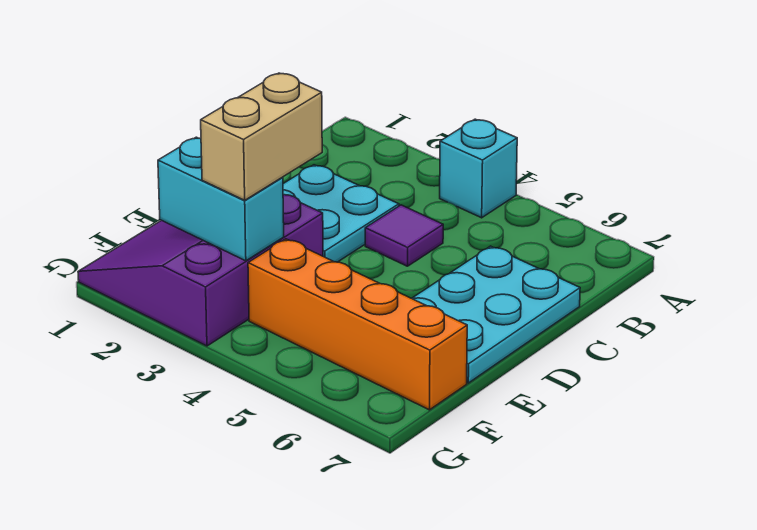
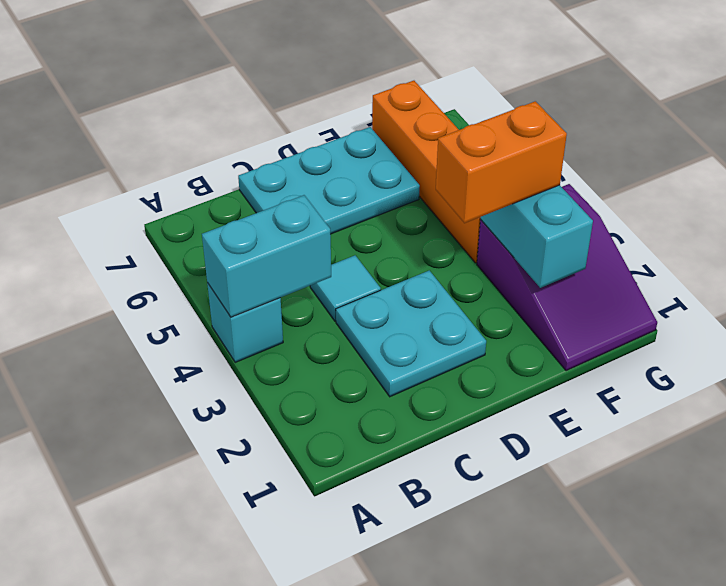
none -> cyan brick A4:B4 level 2
purple tile C4 level 1 -> cyan tile C4 level 1
purple slope E1:G3 level 1 top 3 -> purple slope F1:G3 level 1 top 3
tan brick E3:F3 level 3 -> orange brick E3:F3 level 3

